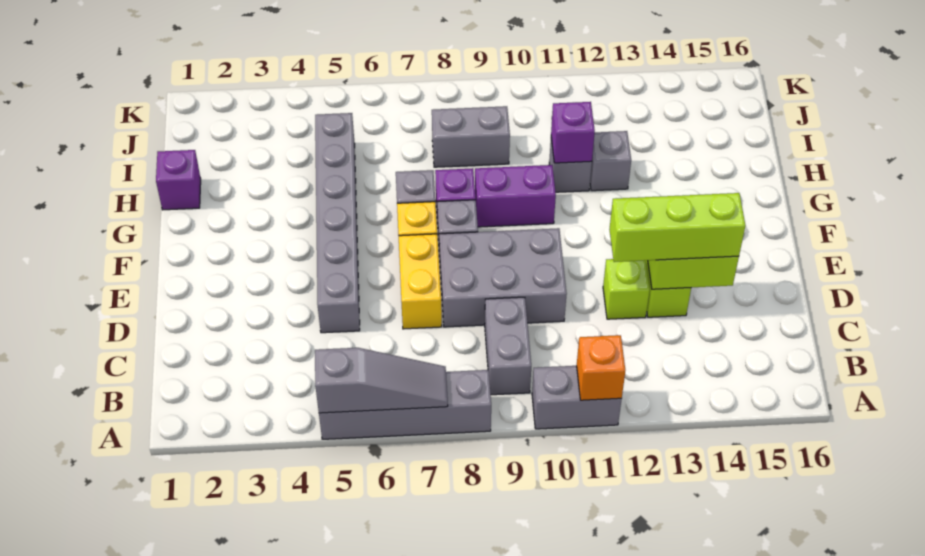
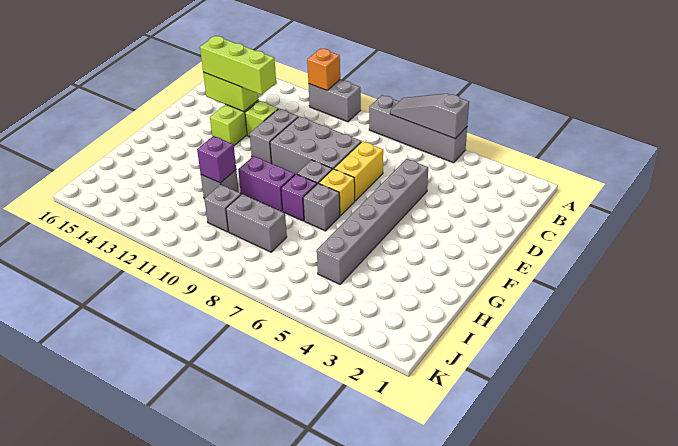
grey brick B9:C9 level 1 -> grey brick D11:E11 level 1
purple brick H1 level 1 -> none
grey brick H12 level 1 -> grey brick I10 level 1

